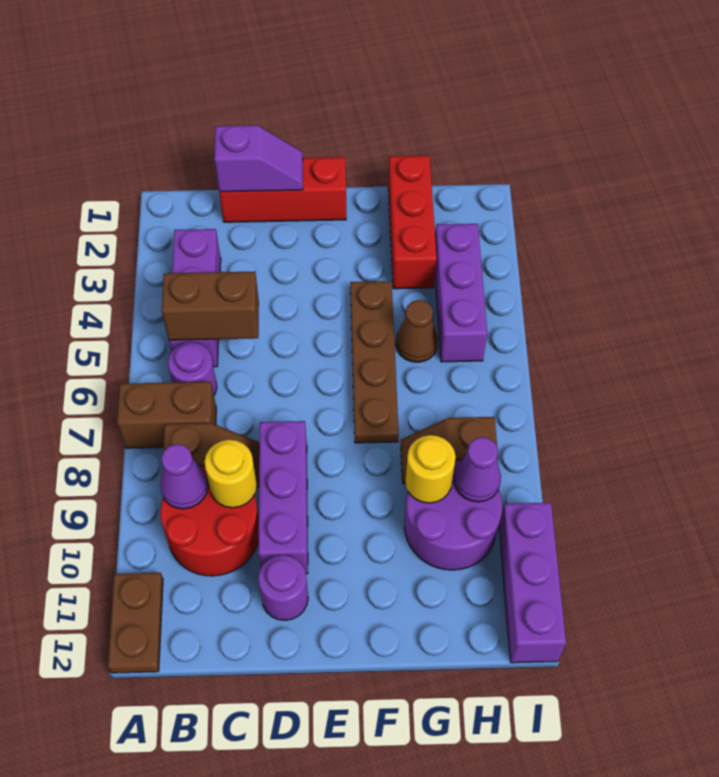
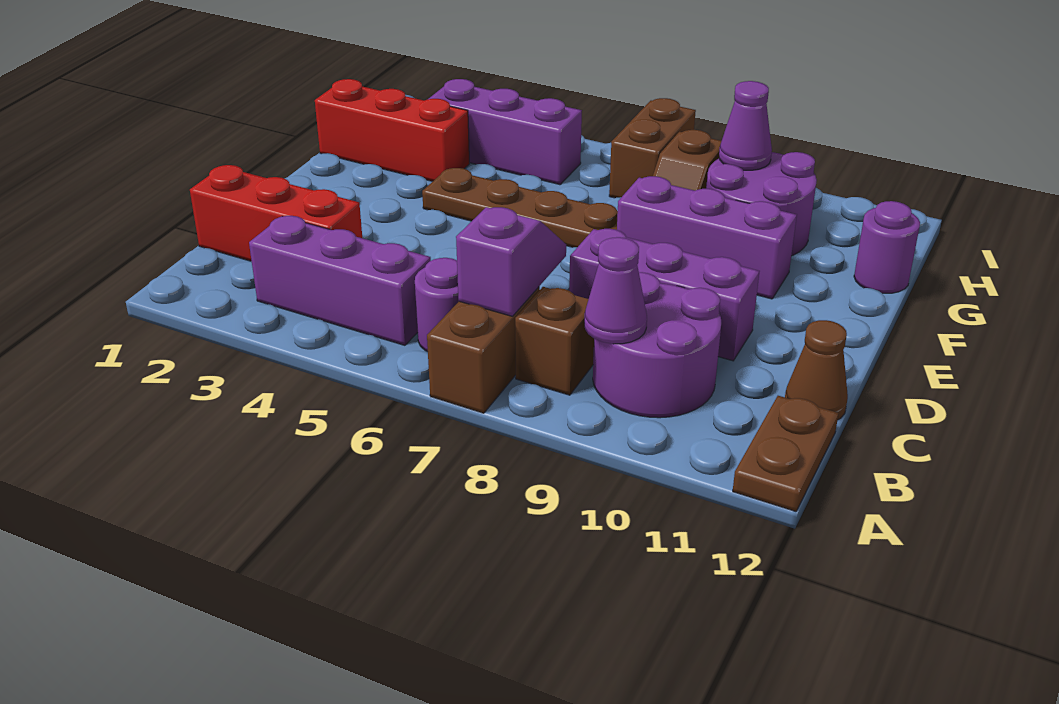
brown plate A11:A12 level 1 -> brown plate A12:B12 level 1
brown brick B5:C5 level 2 -> brown brick H7:I7 level 1
red round brick B9:C10 level 1 -> purple round brick B9:C10 level 1
red brick C1:E1 level 1 -> red brick C1:C3 level 1
purple slope C1:D1 level 2 top C -> purple slope B7:C7 level 2 top B
yellow round brick C9 level 2 -> none
purple round brick D11 level 1 -> purple round brick G12 level 1
brown cone G5 level 1 -> brown cone C12 level 1
yellow round brick G9 level 2 -> none
purple brick I10:I12 level 1 -> purple brick F8:F10 level 1

